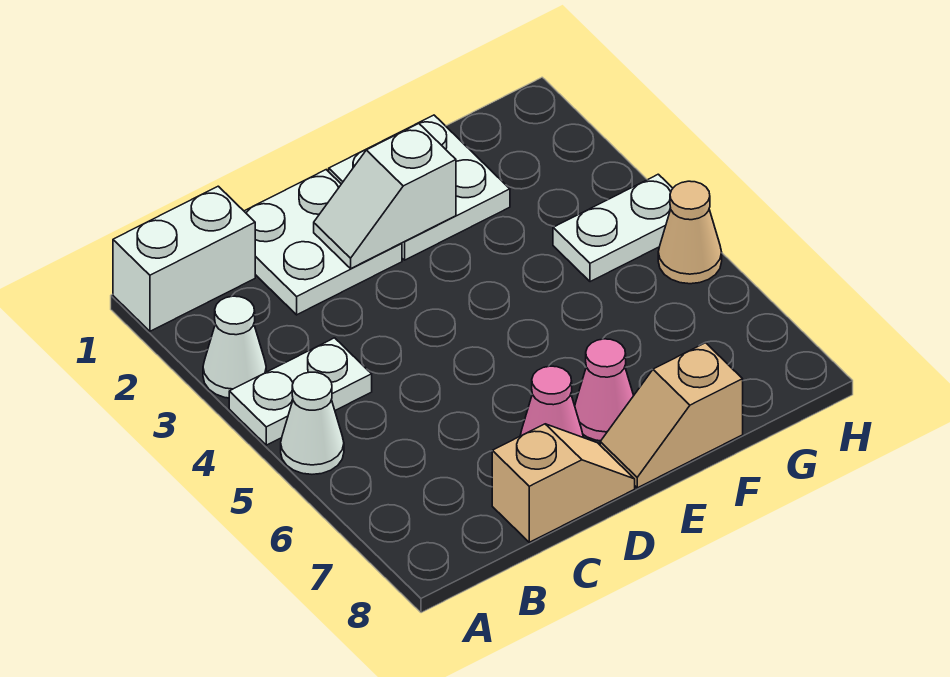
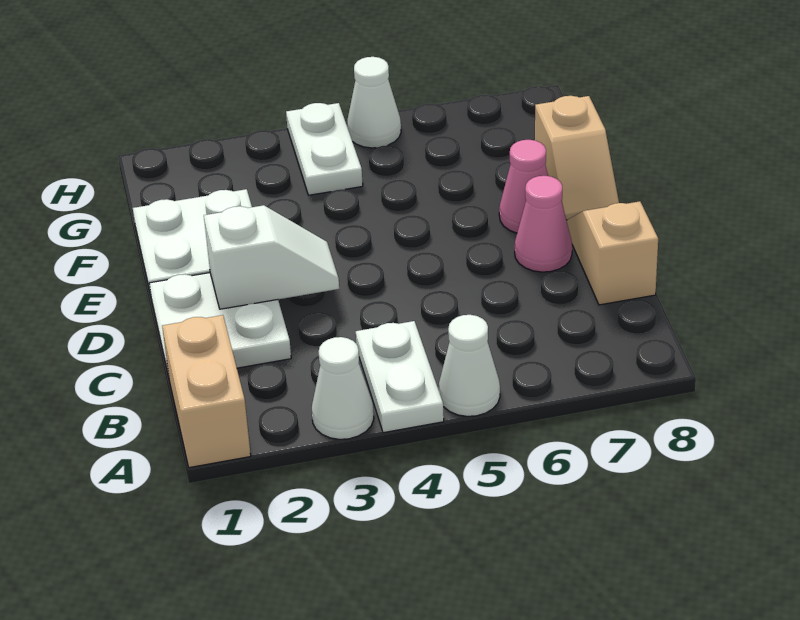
white brick A1:B1 level 1 -> tan brick A1:B1 level 1
white slope D2:E2 level 2 top E -> white slope D2:D3 level 2 top 2
tan cone H5 level 1 -> white cone H5 level 1

